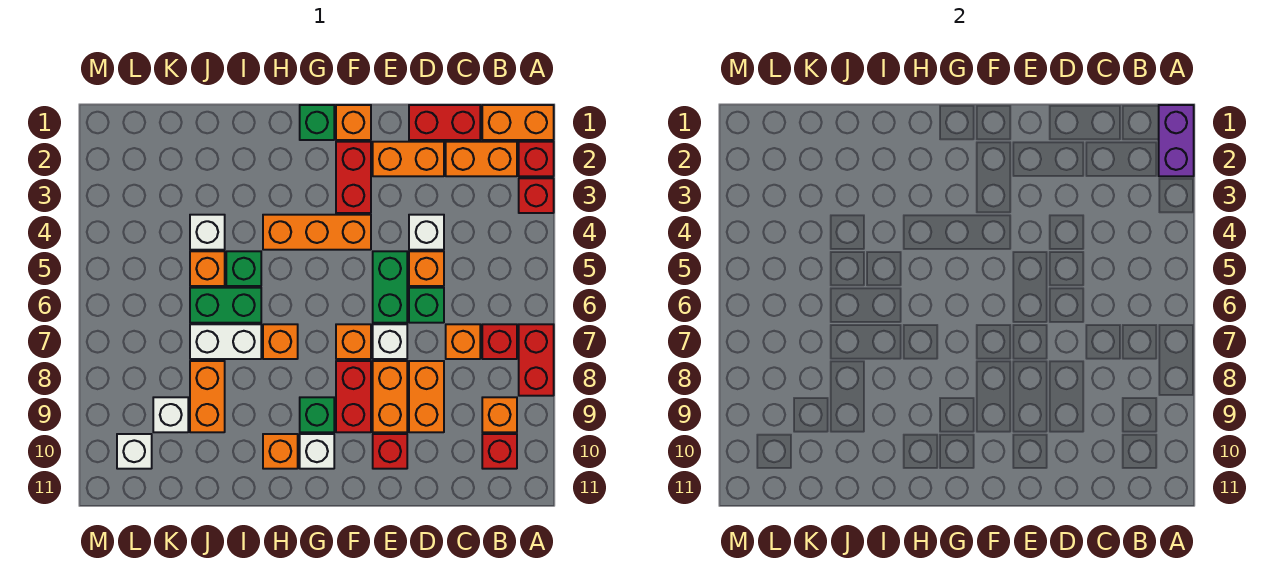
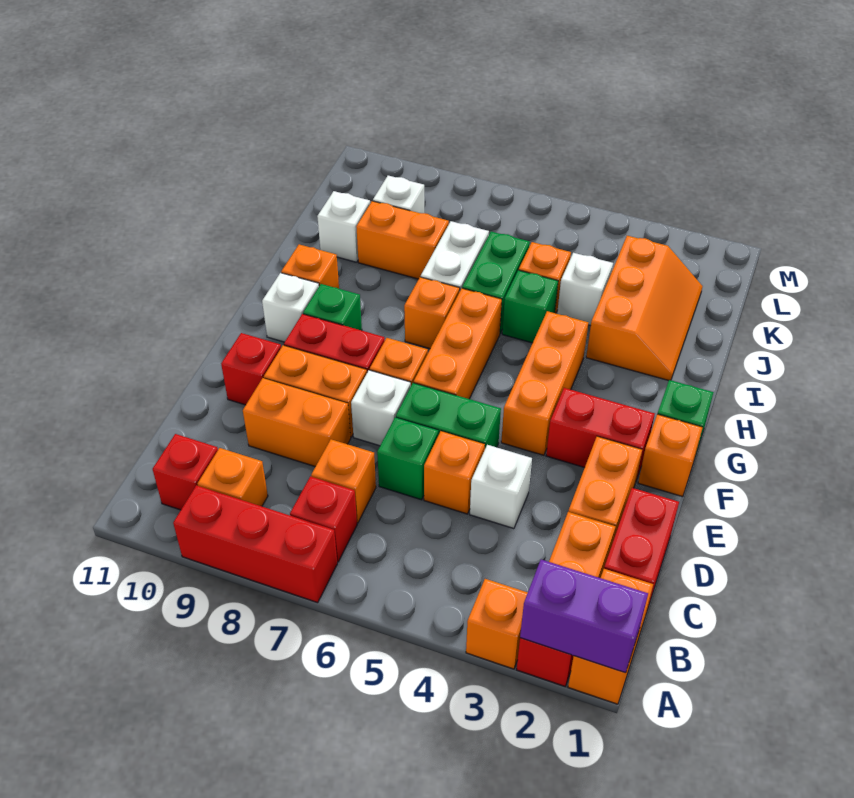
red brick A3 level 1 -> orange brick A3 level 1
red brick A7:A8 level 1 -> red brick A7:A9 level 1
none -> orange brick F6:H6 level 1
none -> orange slope I2:K3 level 1 top 3
white brick L10 level 1 -> white brick J10 level 1

